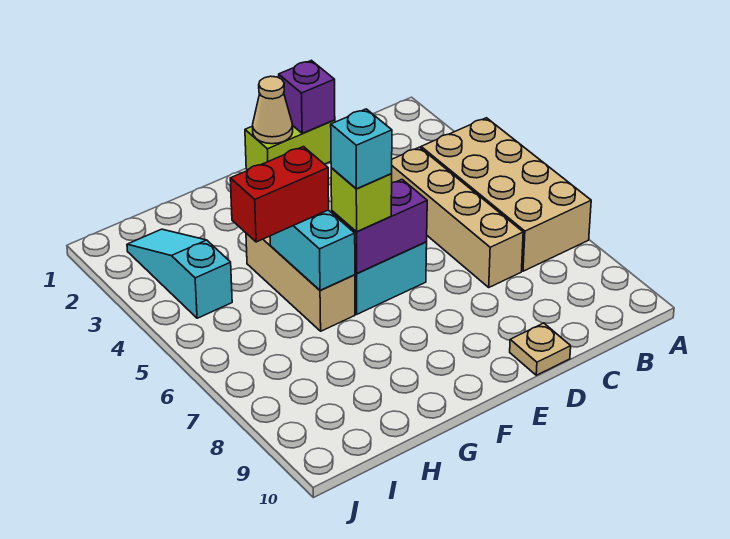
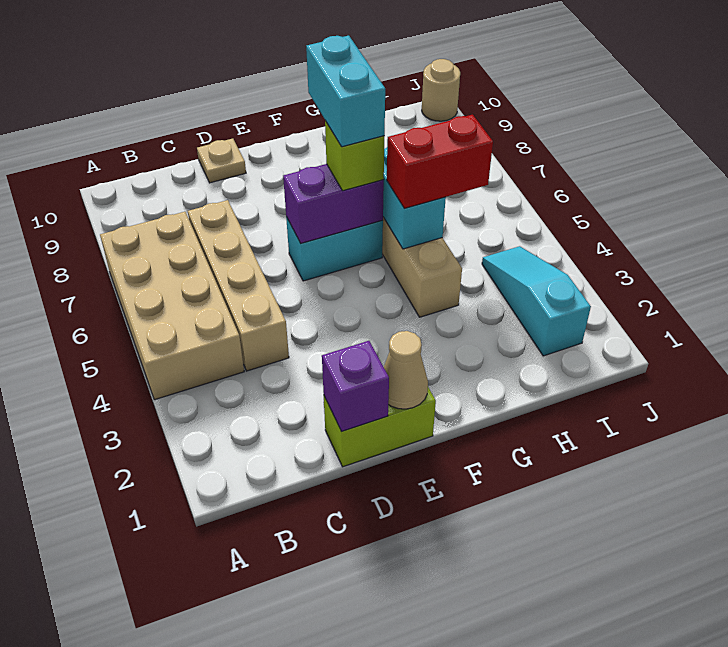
cyan brick F6 level 4 -> cyan brick F6:F7 level 4
cyan slope I2:I4 level 1 top 4 -> cyan slope I2:I4 level 1 top 2
none -> tan round brick J10 level 1

